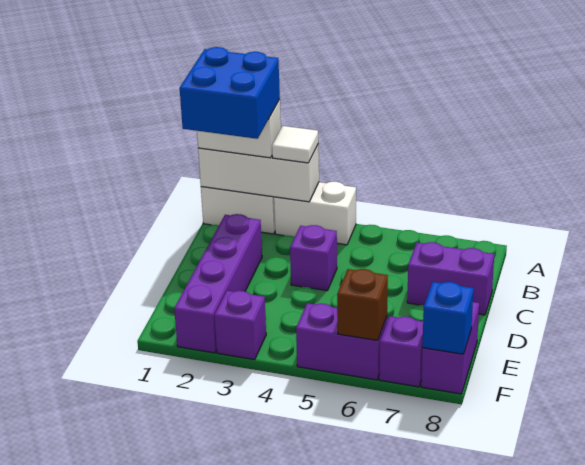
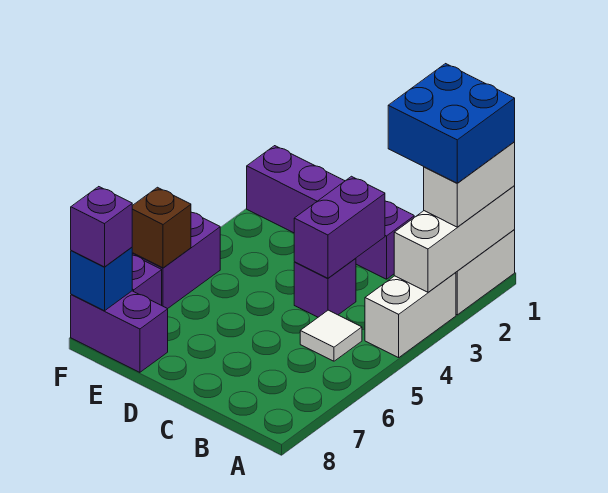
white tile A3 level 3 -> white tile B5 level 1
purple brick C7:C8 level 1 -> purple brick C3:C4 level 2
purple brick F3 level 1 -> purple brick F8 level 3

